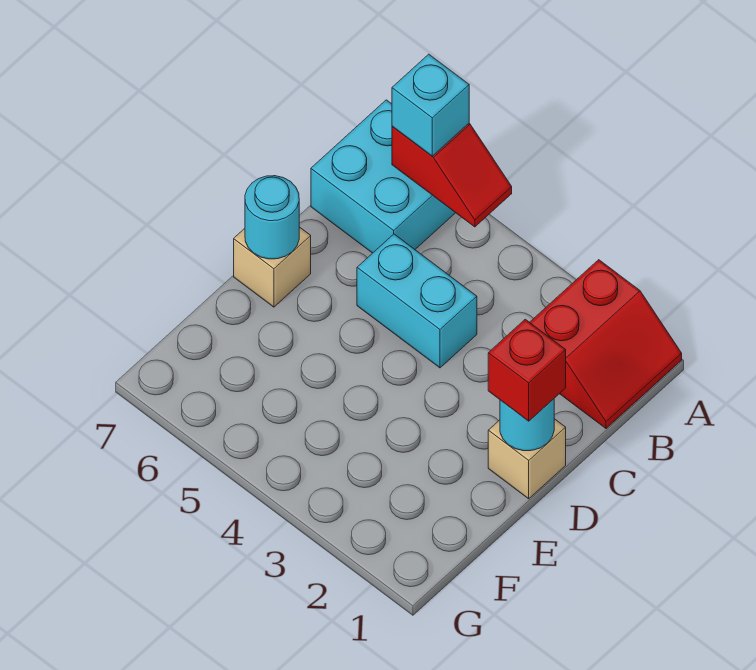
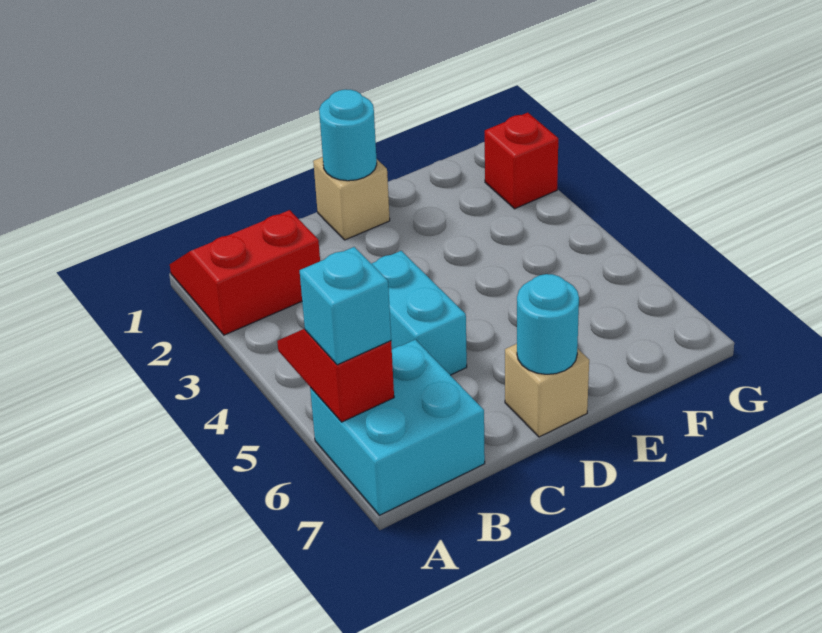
red brick D1 level 3 -> red brick G2 level 1

